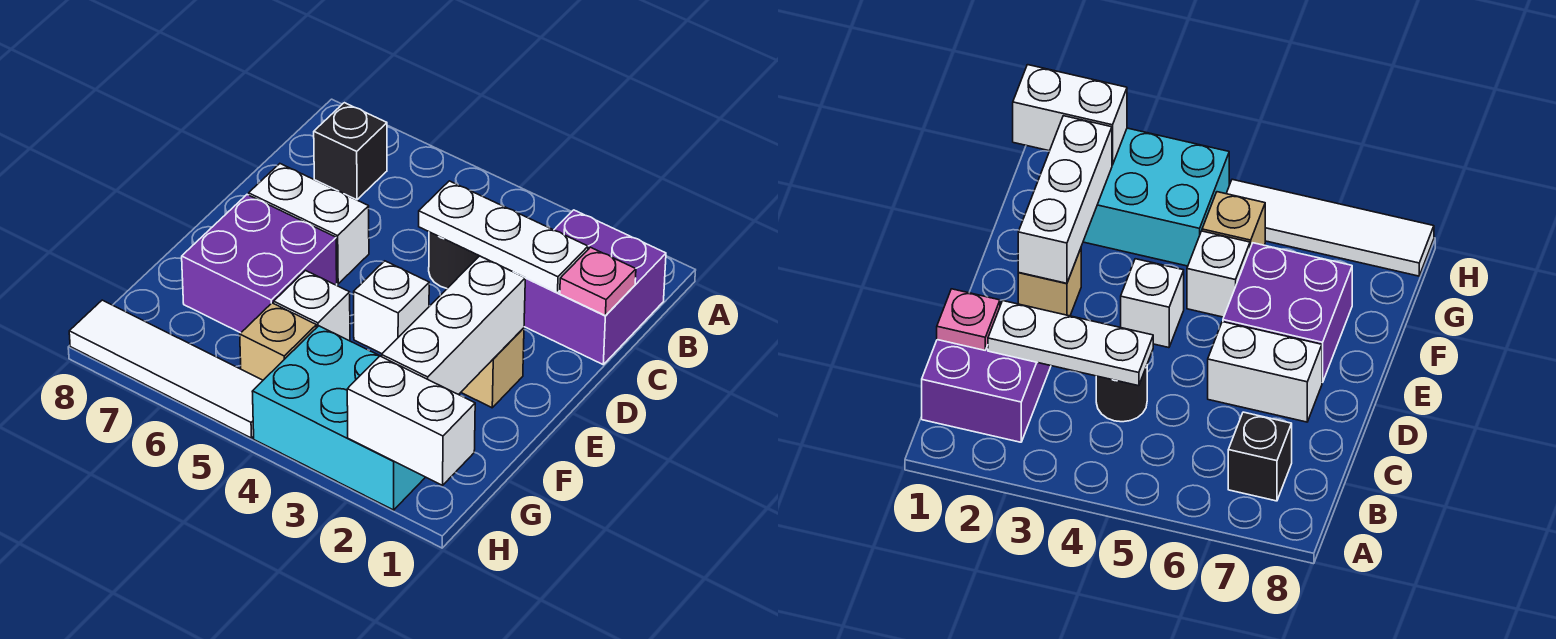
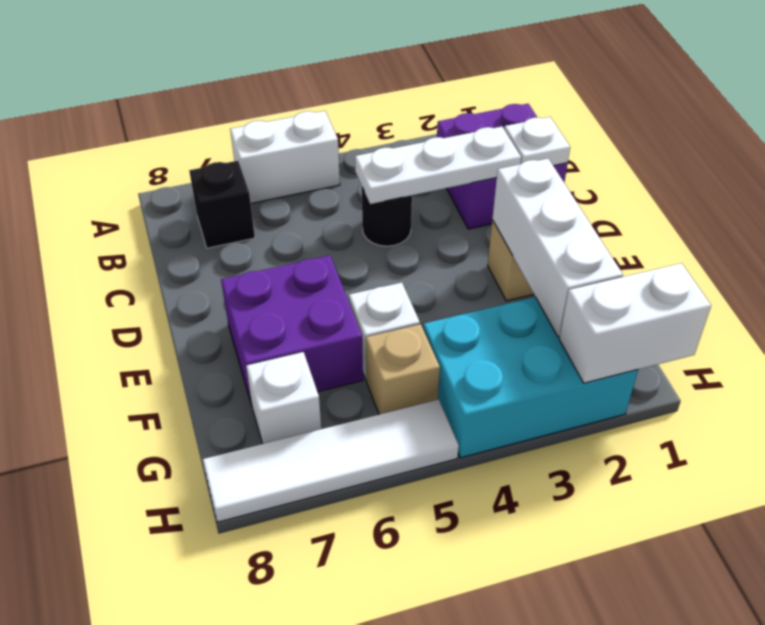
pink plate C1 level 2 -> white plate C1 level 2
white brick D6:D7 level 1 -> white brick A5:A6 level 1
white brick E4 level 1 -> white brick G7 level 1

